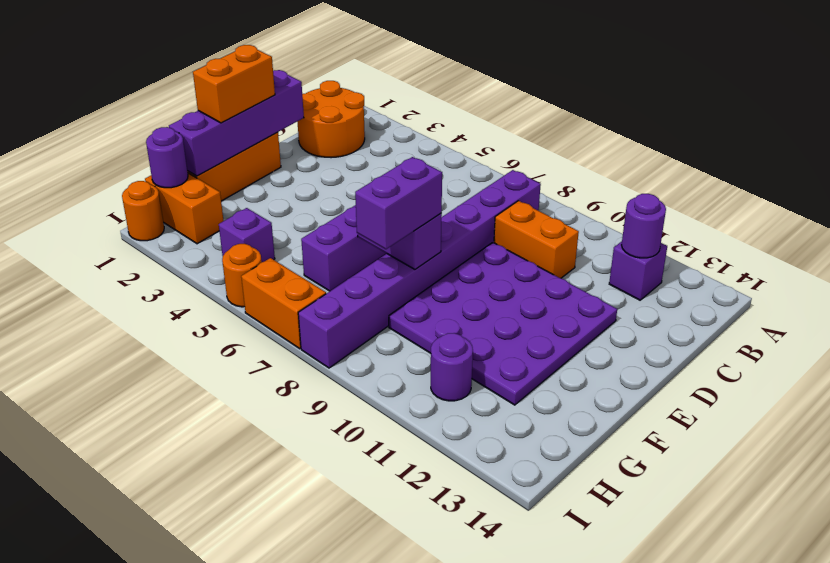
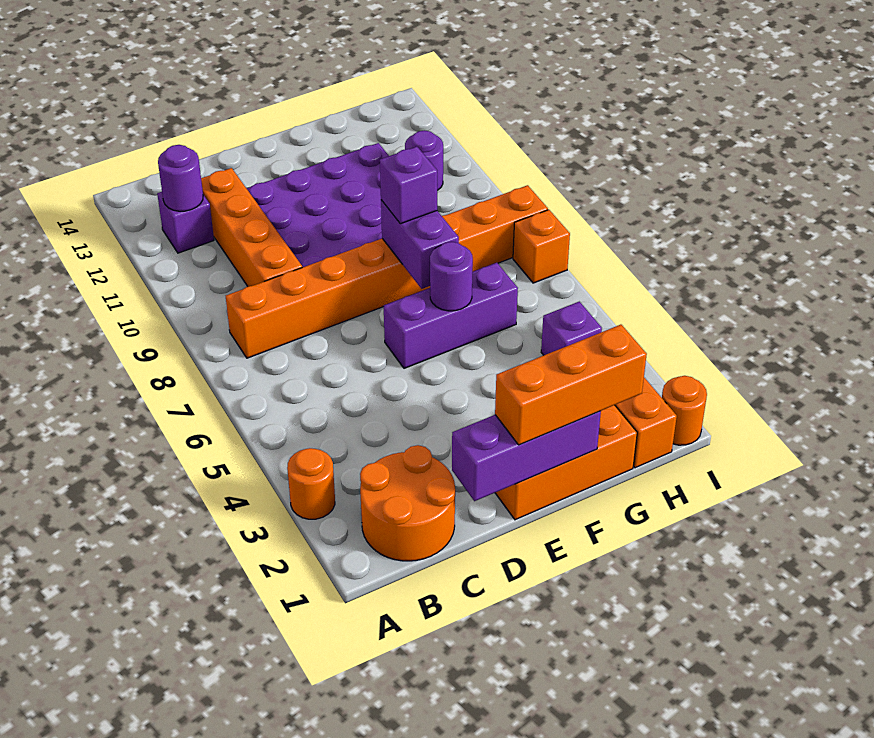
purple brick B8:I8 level 1 -> orange brick B8:I8 level 1
orange brick C9:C10 level 1 -> orange brick C9:C12 level 1
purple brick D1:G1 level 2 -> purple brick D1:F1 level 2
orange brick E1:F1 level 3 -> orange brick E1:G1 level 3
purple brick F8:G8 level 3 -> purple brick F8 level 3
purple round brick H1 level 2 -> purple round brick F6 level 2
orange round brick I5 level 1 -> orange round brick A3 level 1
orange brick I6:I7 level 1 -> orange brick I7 level 1

